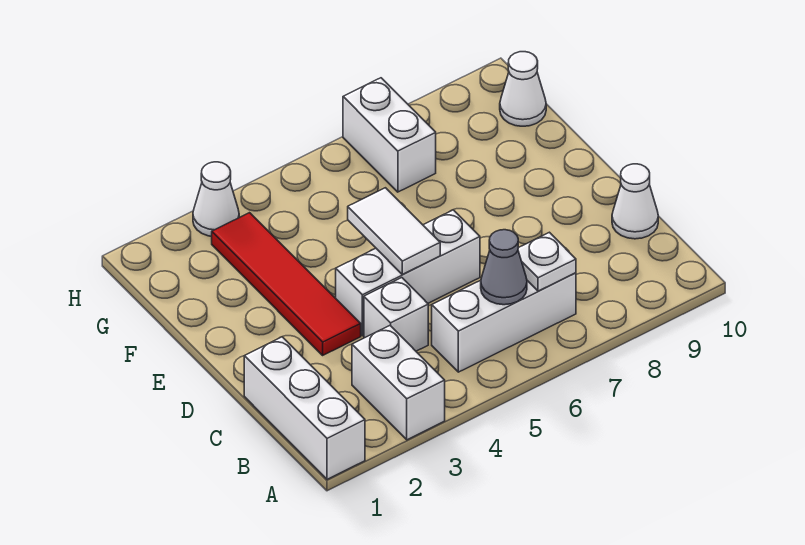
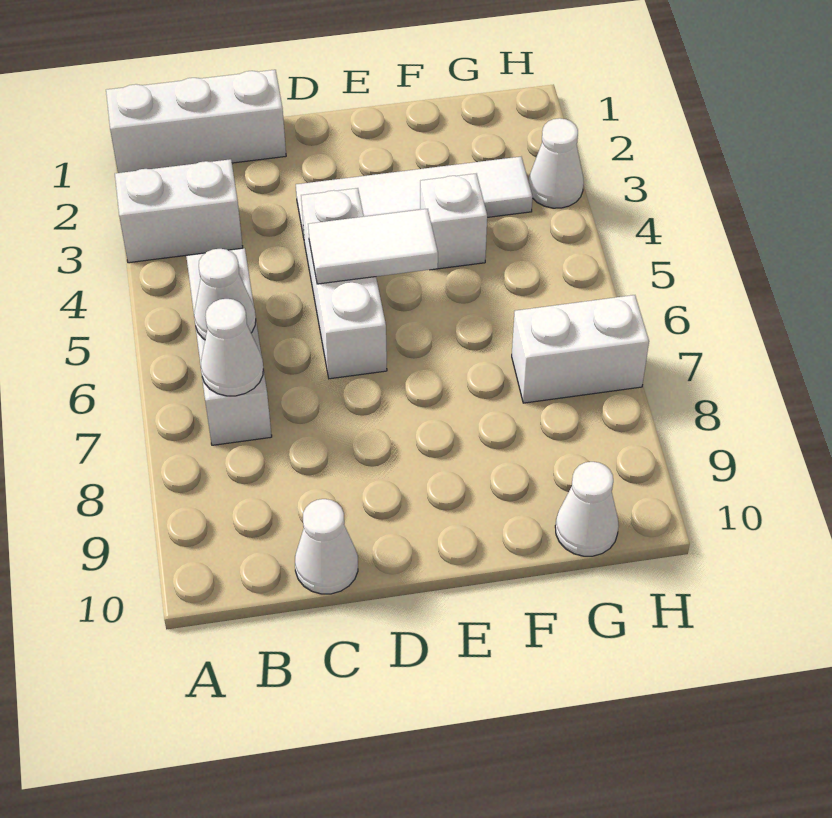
grey cone B6 level 2 -> white cone B6 level 2
white plate B7 level 2 -> white cone B7 level 2
white brick C4 level 1 -> white brick F4 level 1
red tile D3:G3 level 1 -> white tile D3:G3 level 1

